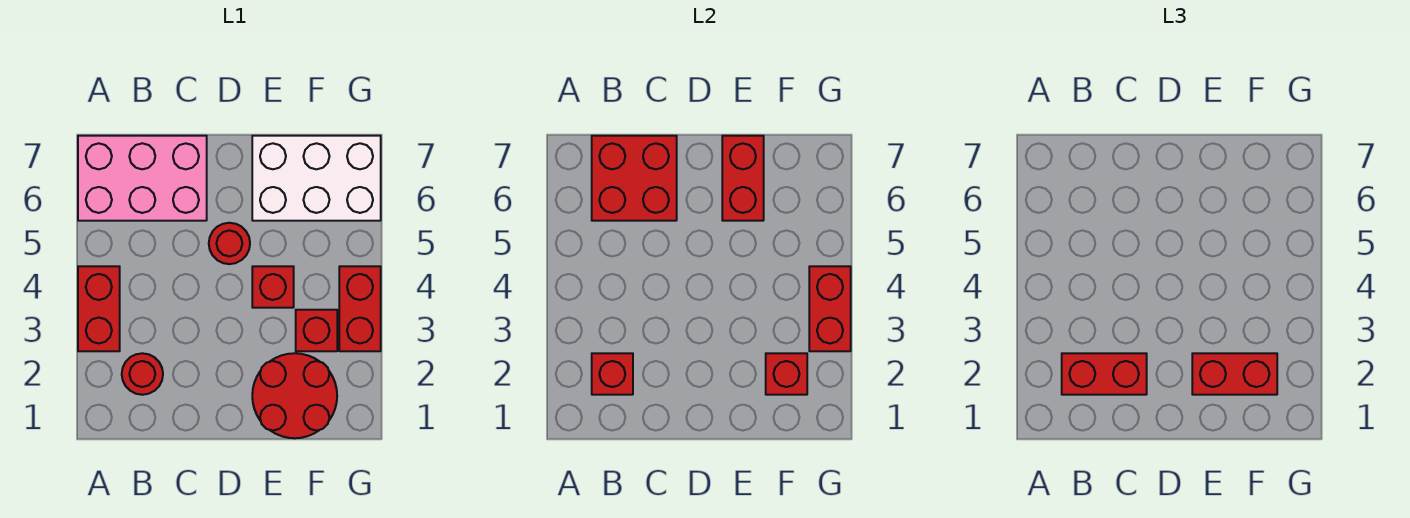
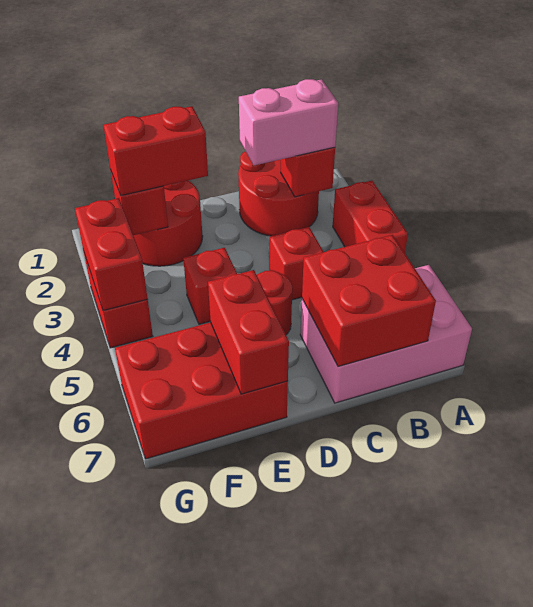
red round brick B2 level 1 -> red round brick B1:C2 level 1
red brick B2:C2 level 3 -> pink brick B2:C2 level 3
white brick E6:G7 level 1 -> red brick E6:G7 level 1
red brick F3 level 1 -> red brick C4 level 1

